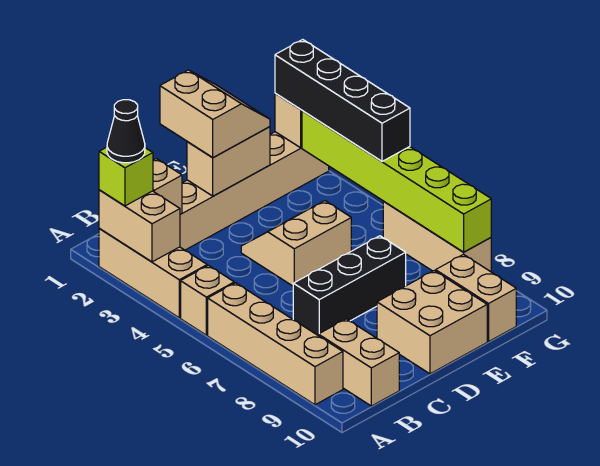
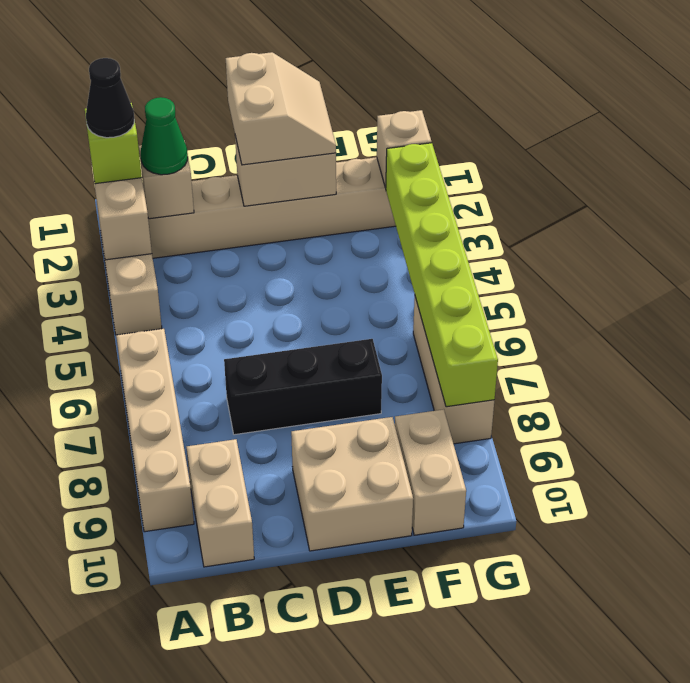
tan brick A5 level 1 -> none
none -> green cone B2 level 3
tan slope D4:E5 level 1 top 5 -> none
black brick G2:G5 level 3 -> none

